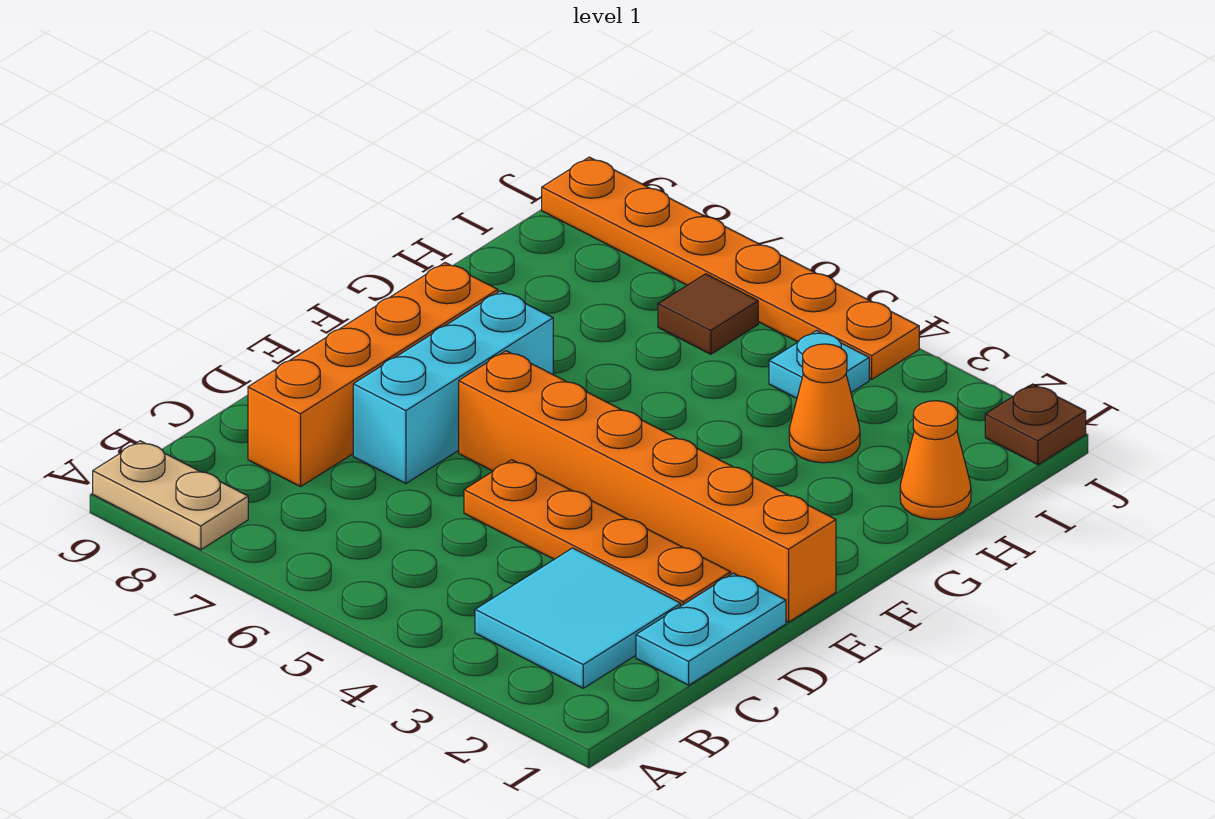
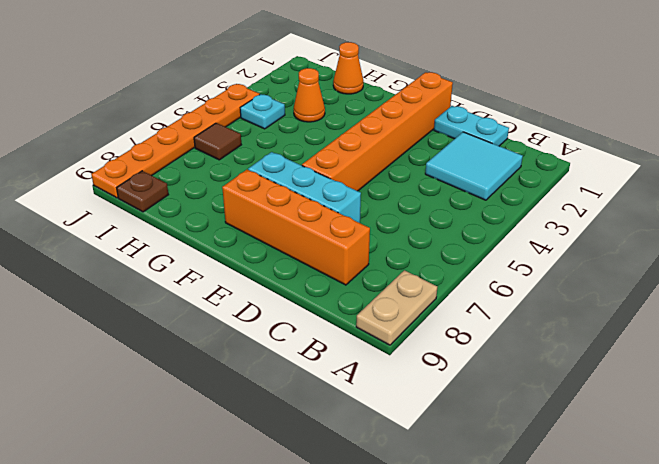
orange plate D2:D5 level 1 -> none
brown plate J1 level 1 -> brown plate I9 level 1

